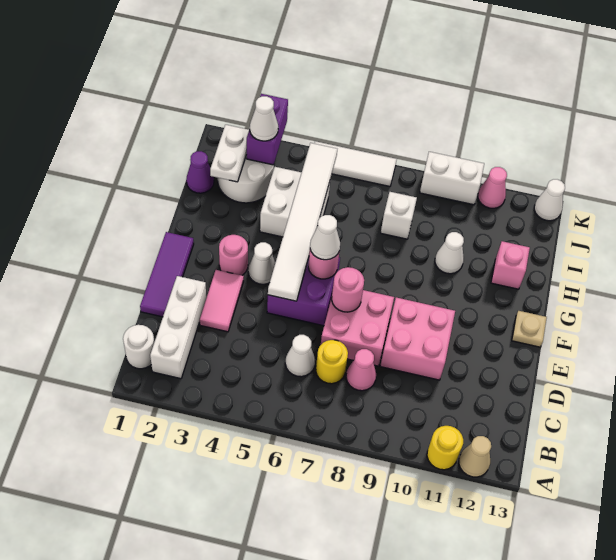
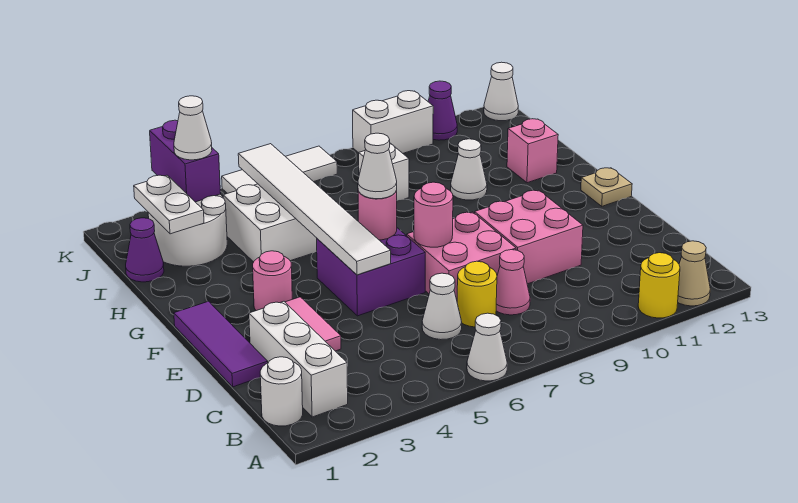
white cone F4 level 1 -> white cone A6 level 1
pink cone K11 level 1 -> purple cone K11 level 1

